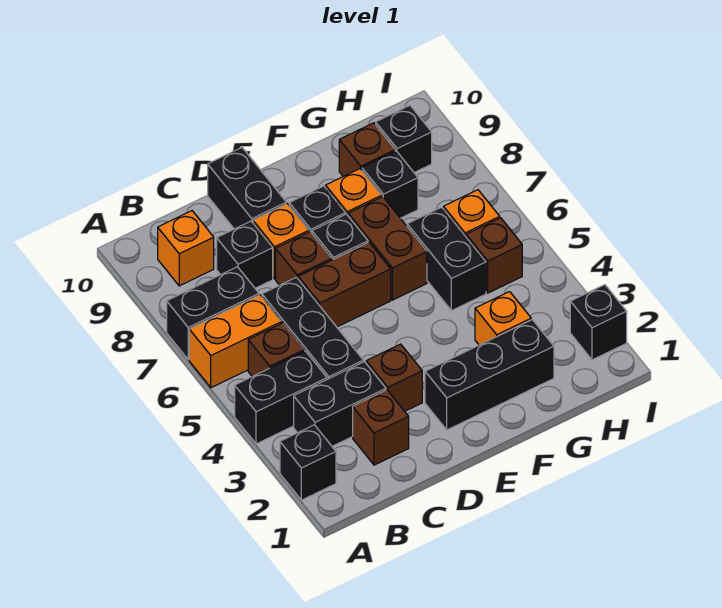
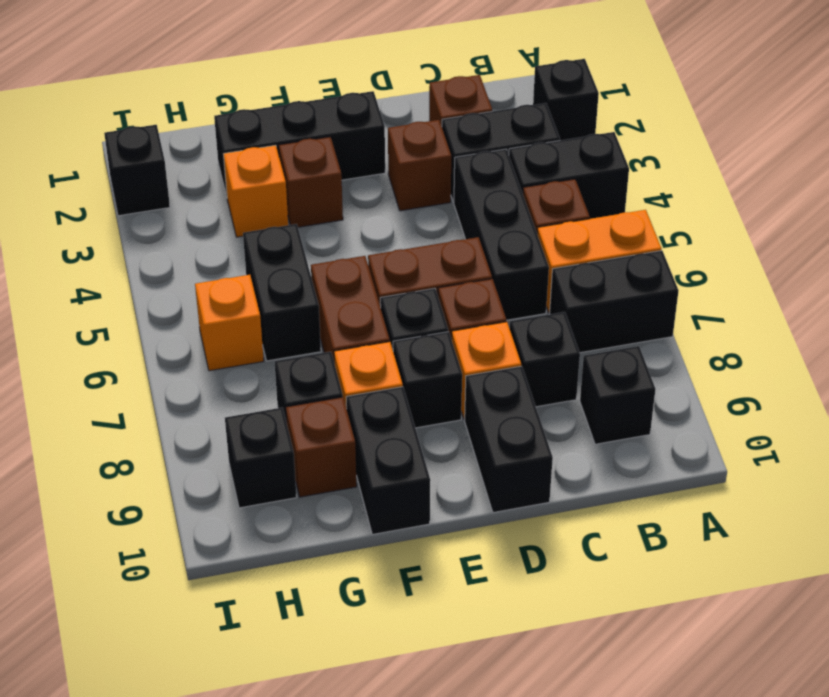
orange brick B9 level 1 -> black brick B9 level 1
none -> black brick F9:F10 level 1
brown brick H5 level 1 -> brown brick F3 level 1

